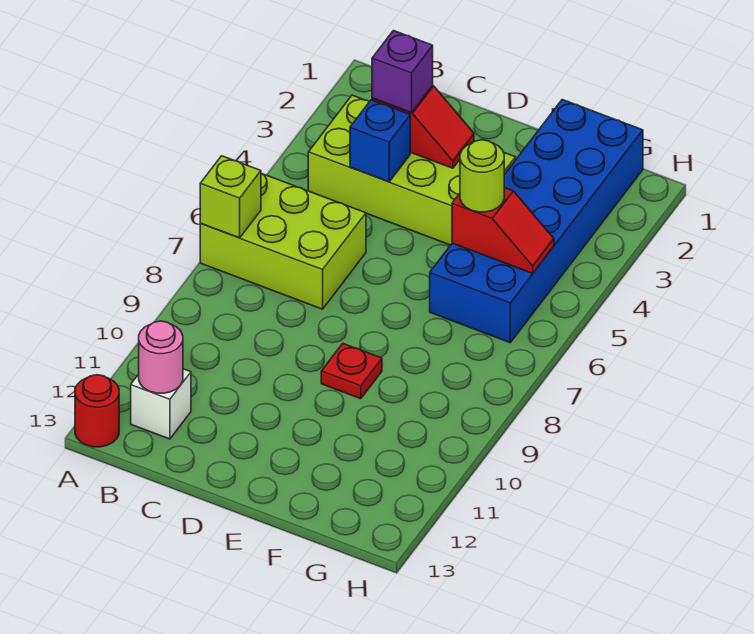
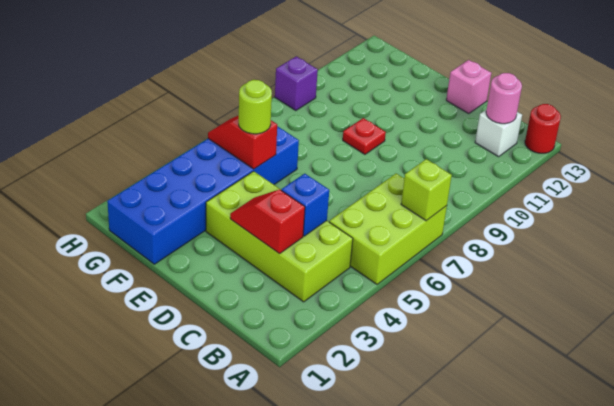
lime brick A6:C7 level 1 -> lime brick A5:B7 level 1
purple brick C3 level 3 -> purple brick H9 level 1
none -> pink brick D13 level 1

